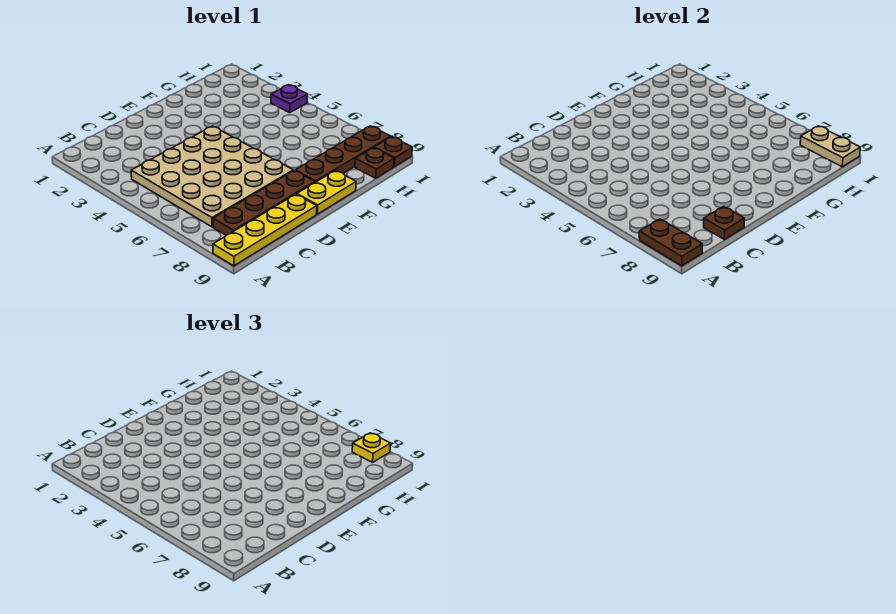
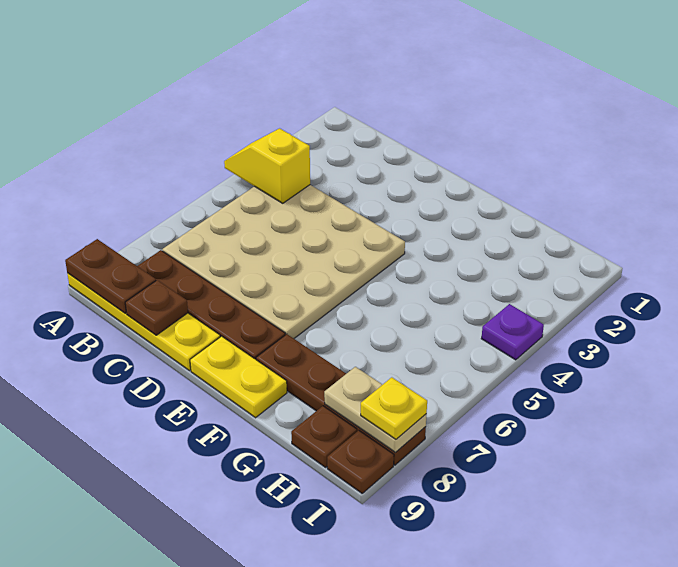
none -> yellow slope A4:B4 level 2 top B
brown plate A8:A9 level 2 -> brown plate A9:B9 level 2
tan plate I8:I9 level 2 -> tan plate H8:I8 level 2

